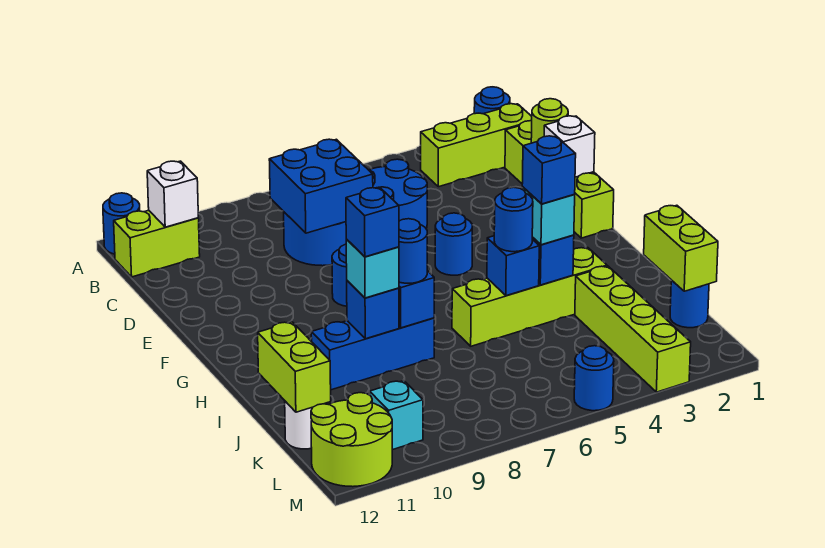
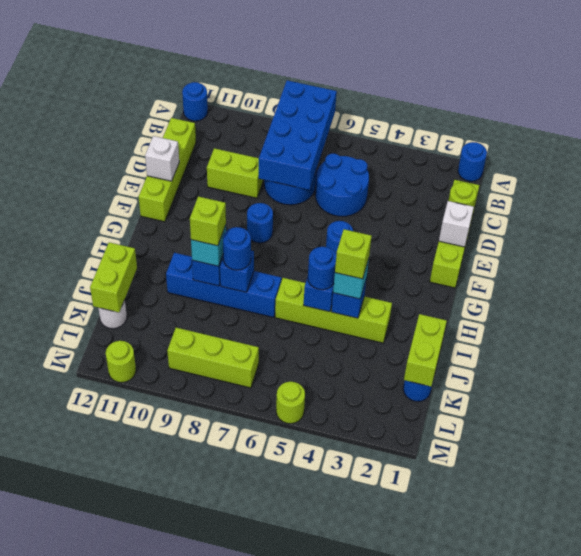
lime brick B1:B3 level 1 -> lime brick L7:L9 level 1
lime brick B11:B12 level 1 -> lime brick D9:D10 level 1
white brick B11 level 2 -> white brick E12 level 2
blue brick C7:D8 level 2 -> blue brick A7:D8 level 2
blue brick I4 level 4 -> lime brick I4 level 4
blue brick I8:I10 level 1 -> blue brick I7:I10 level 1
blue brick I9 level 4 -> lime brick I9 level 4
lime brick J3:M3 level 1 -> lime brick C12:F12 level 1
cyan brick L10 level 1 -> none
lime round brick L11:M12 level 1 -> lime round brick M11 level 1
blue round brick M5 level 1 -> lime round brick M5 level 1

